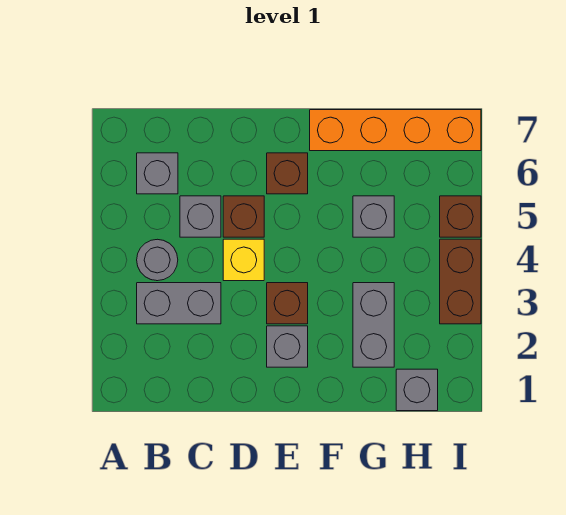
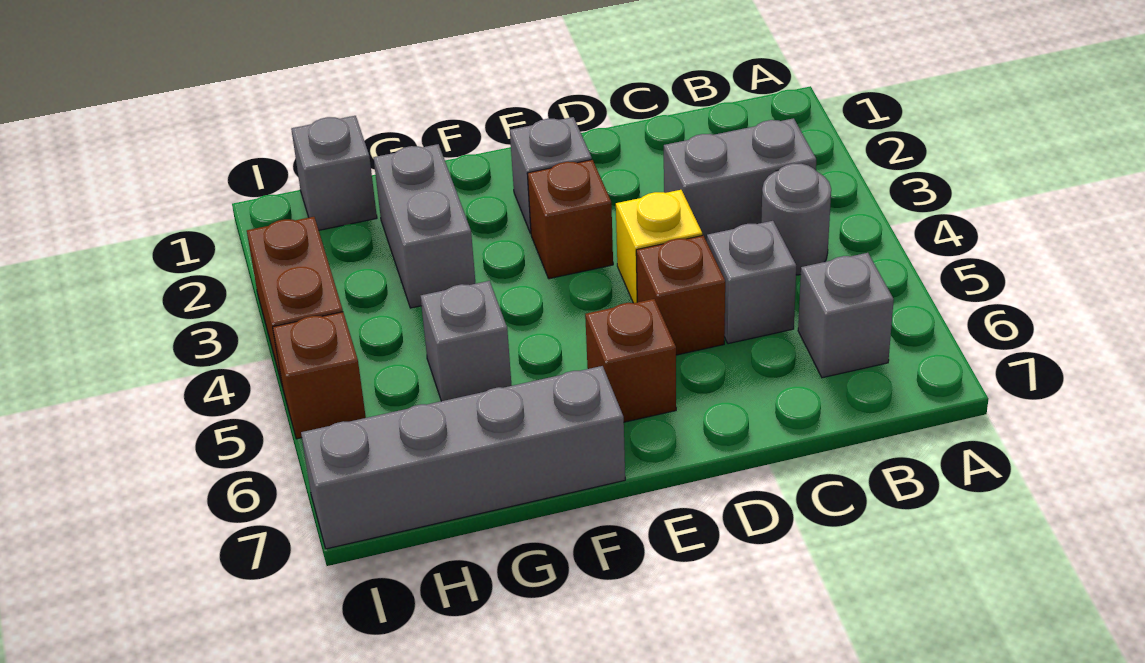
orange brick F7:I7 level 1 -> grey brick F7:I7 level 1

